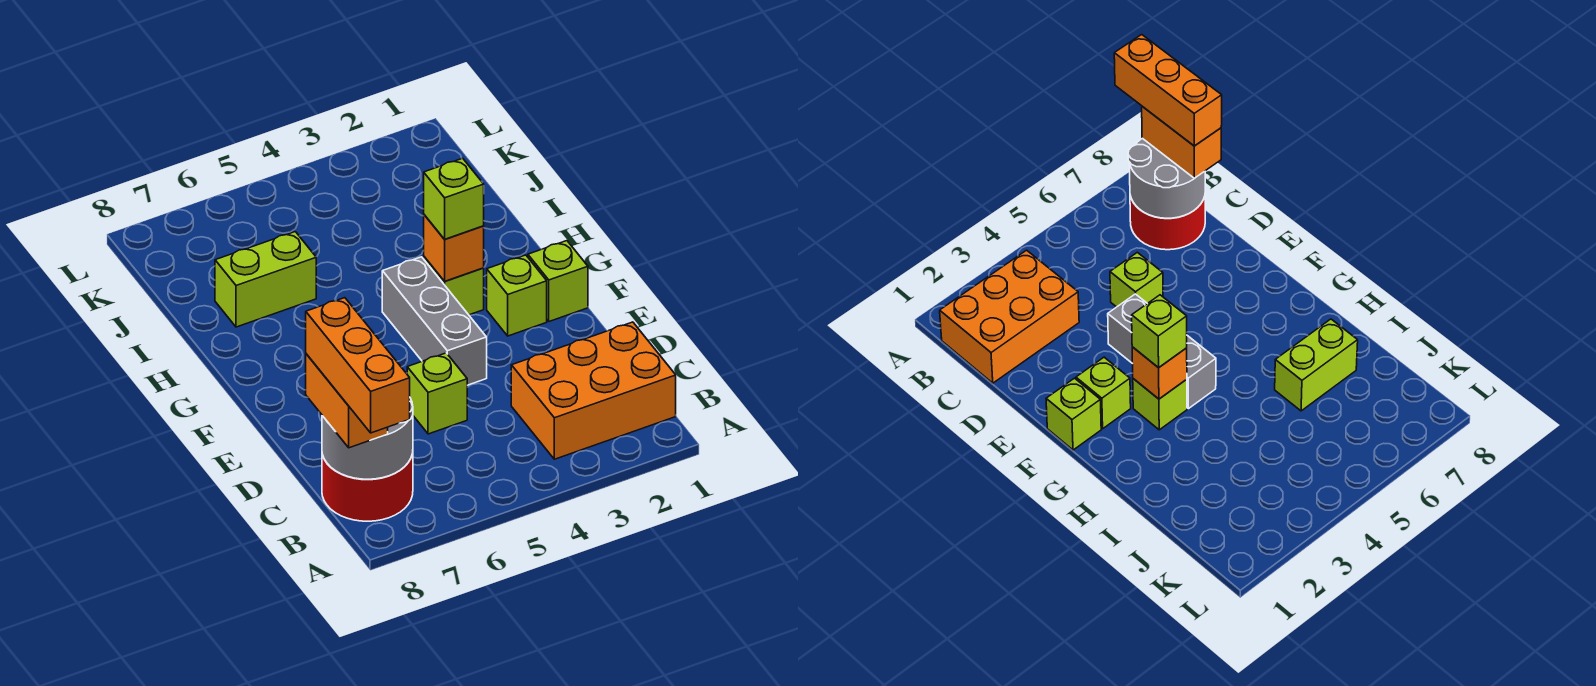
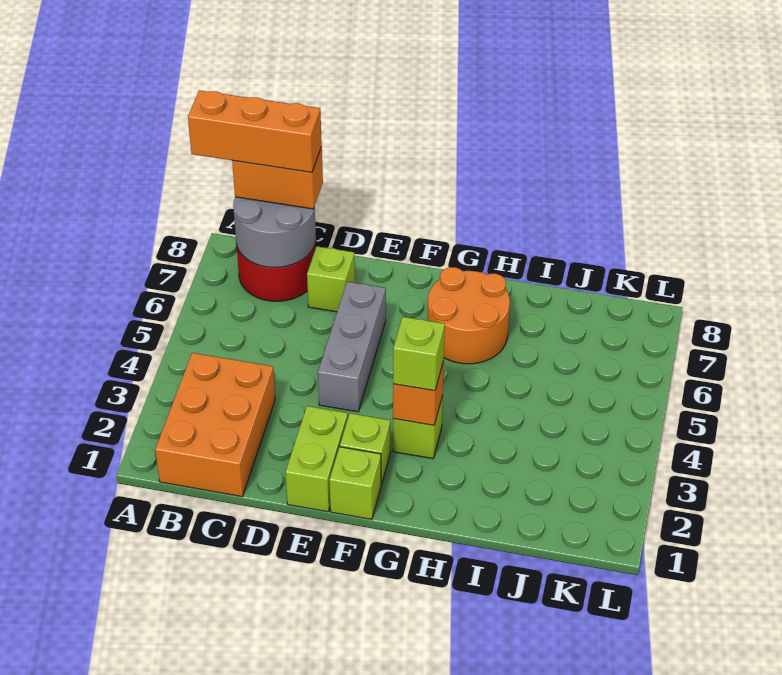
lime brick D5 level 1 -> lime brick D7 level 1
grey brick E4:G4 level 1 -> grey brick E4:E6 level 1
none -> orange round brick G6:H7 level 1
lime brick I6:I7 level 1 -> lime brick E1:E2 level 1

